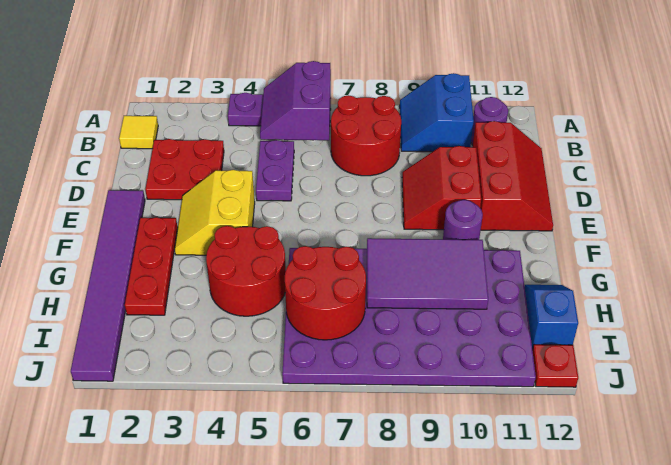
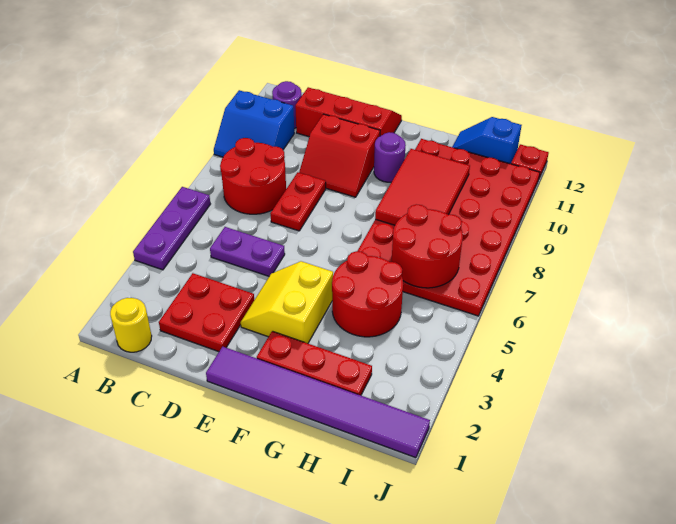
purple slope A5:B6 level 2 top 6 -> none
yellow tile B1 level 1 -> yellow round brick B1 level 1
none -> red plate D7:D8 level 1
yellow slope E3:F4 level 1 top 4 -> yellow slope E3:F4 level 1 top F
purple plate G6:J11 level 1 -> red plate G6:J11 level 1
purple tile G8:H10 level 2 -> red tile G8:H10 level 2

